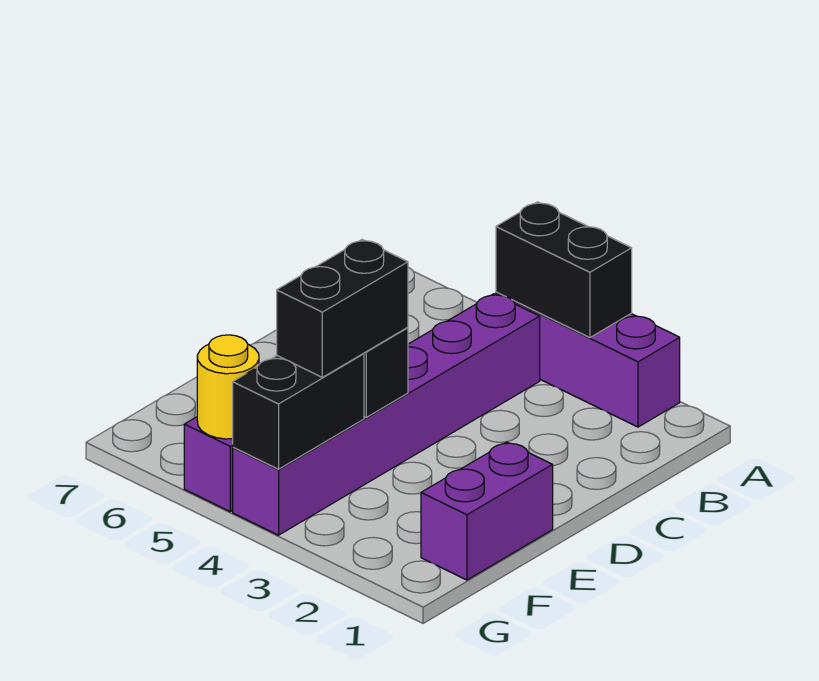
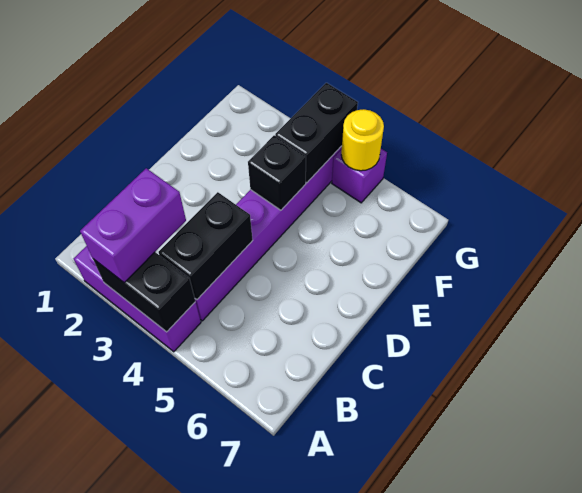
purple brick E1:F1 level 1 -> purple brick A3:B3 level 3
black brick E4:F4 level 3 -> black brick B4:C4 level 2

